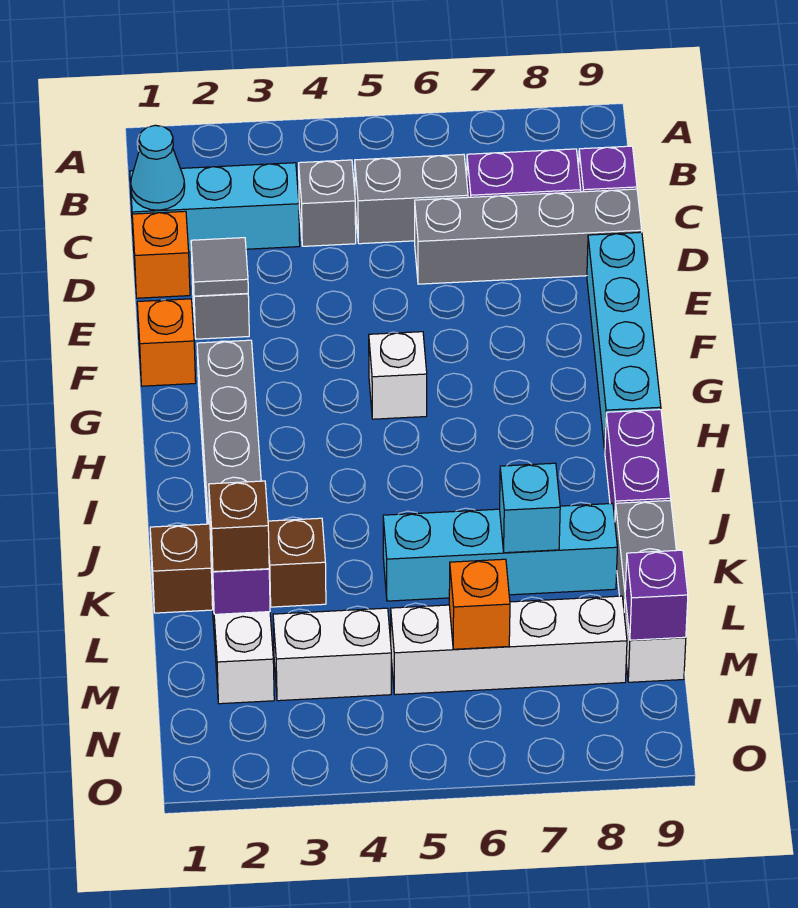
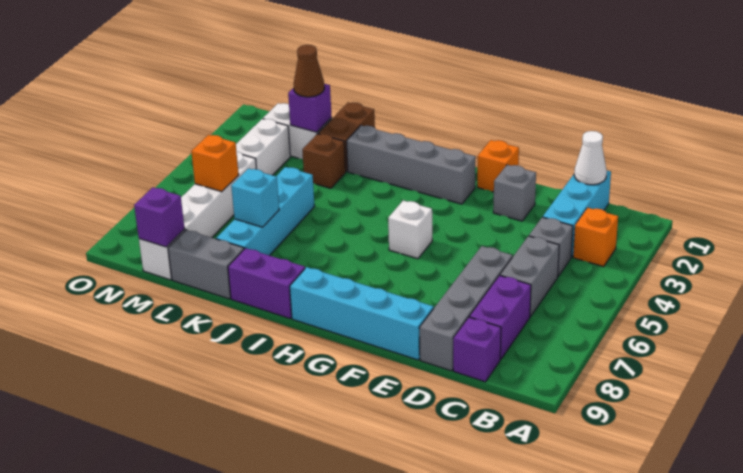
cyan cone C1 level 2 -> white cone C1 level 2
orange brick D1 level 1 -> orange brick B3 level 1
grey tile E2 level 2 -> none
brown brick L2 level 3 -> brown cone L2 level 3

